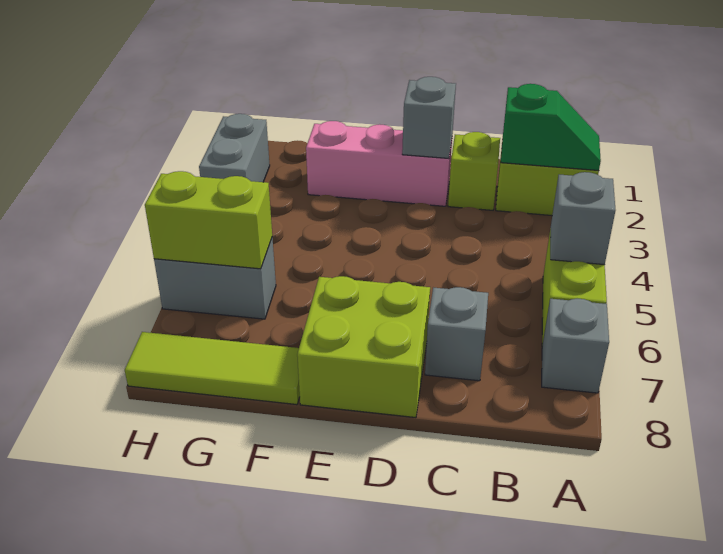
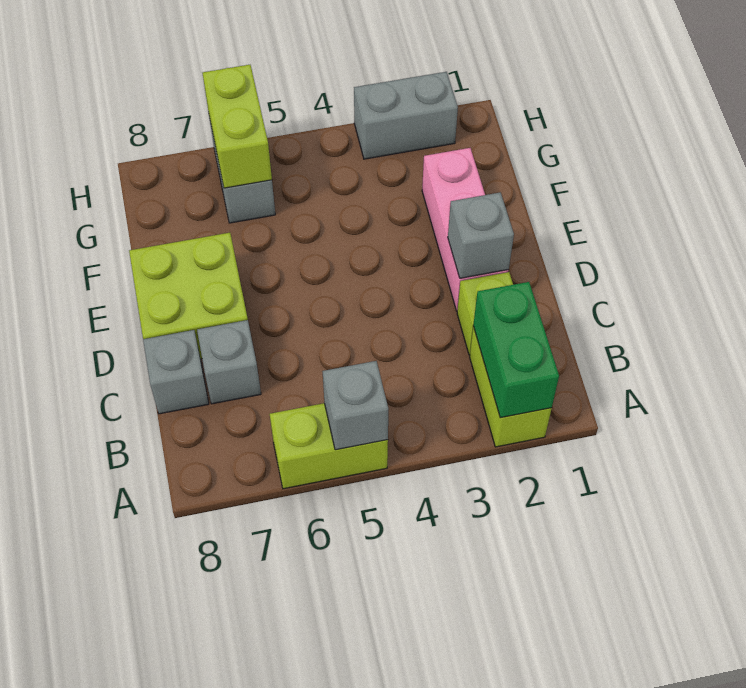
green slope A2:B2 level 2 top B -> green brick A2:B2 level 2
grey brick A7 level 1 -> grey brick C8 level 1
lime tile F8:H8 level 1 -> none

